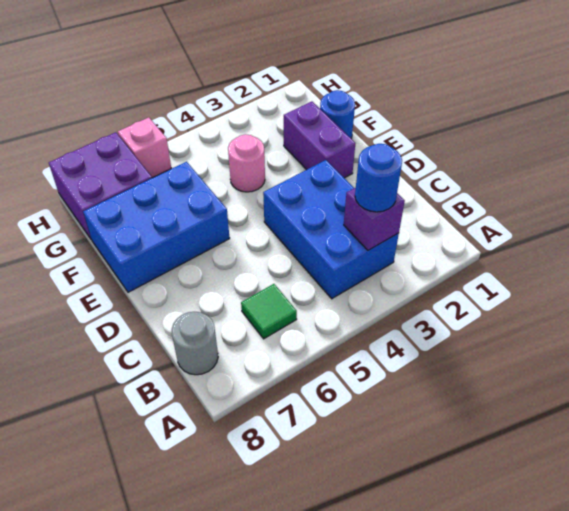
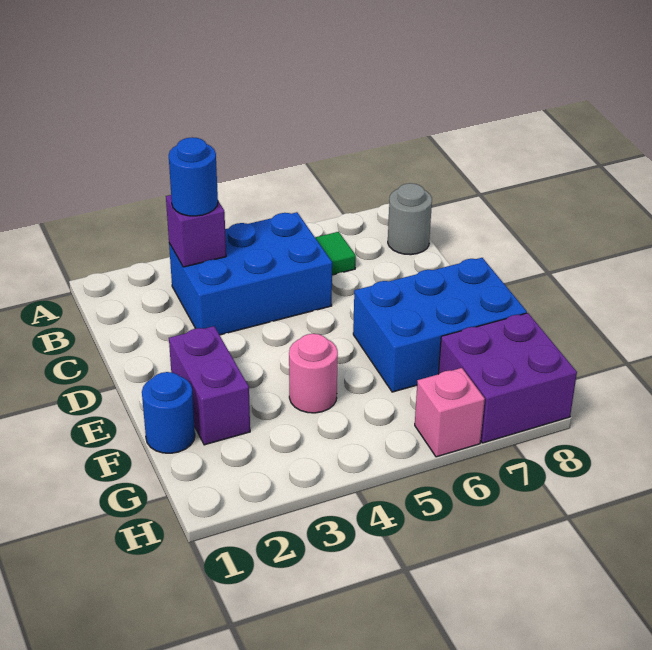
blue brick B3:D4 level 1 -> blue brick B3:C5 level 1

